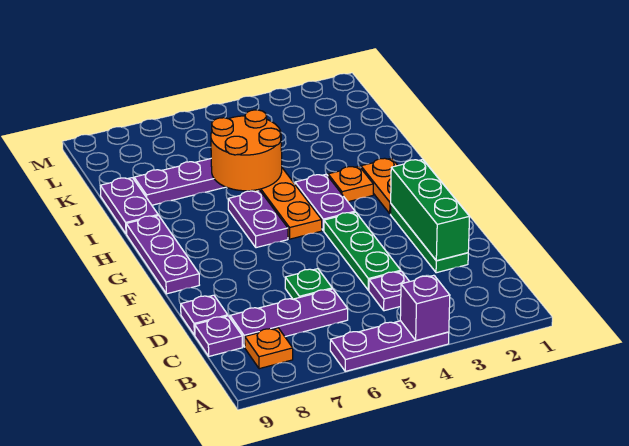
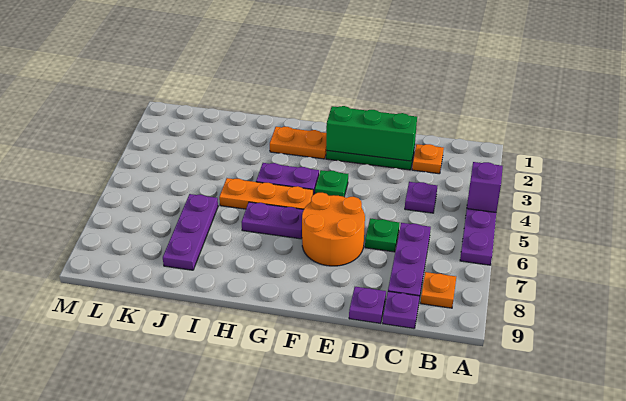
green plate D4:F4 level 1 -> green plate F4 level 1
purple plate F9:H9 level 1 -> none
orange plate H3 level 1 -> orange plate C2 level 1
orange round brick I5:J6 level 2 -> orange round brick E6:F7 level 1
purple plate I9:J9 level 1 -> none

